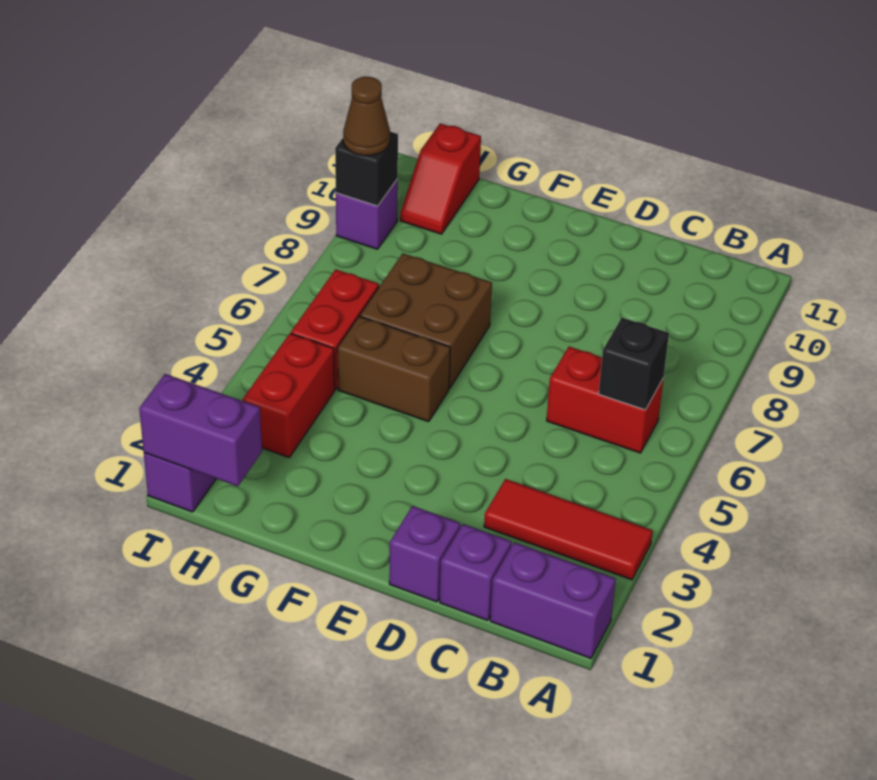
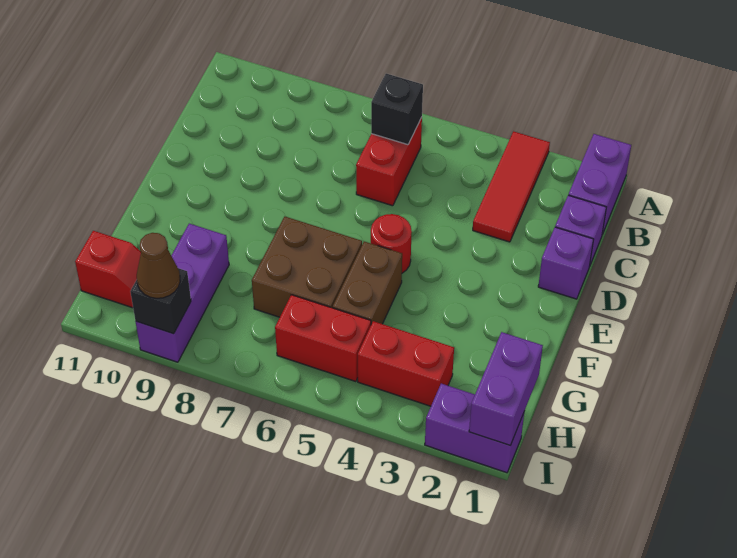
none -> red round brick E5 level 1
purple brick I9 level 1 -> purple brick G9:I9 level 1

